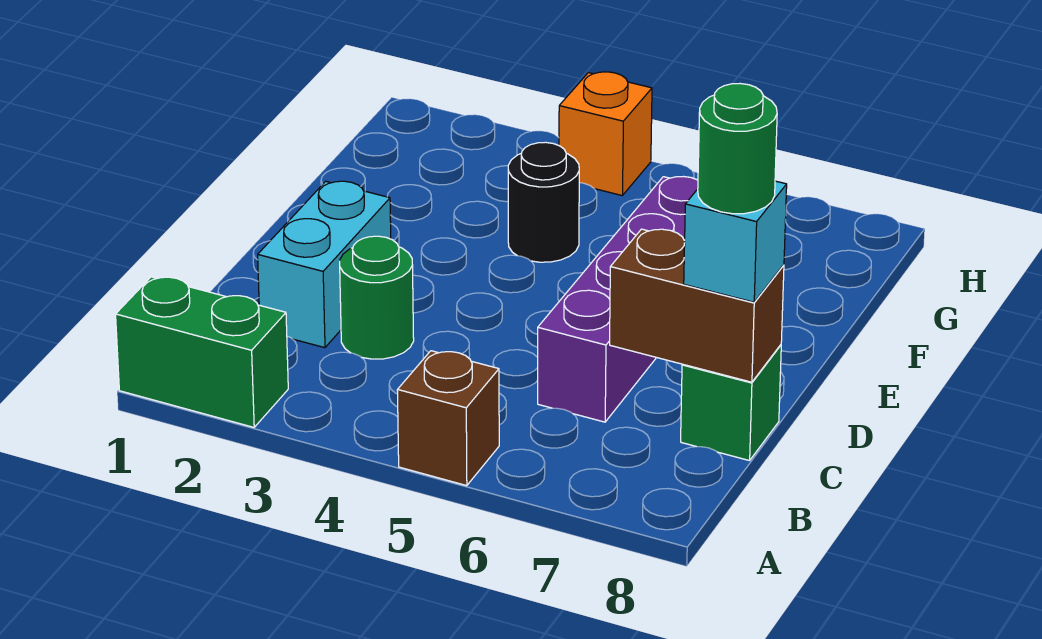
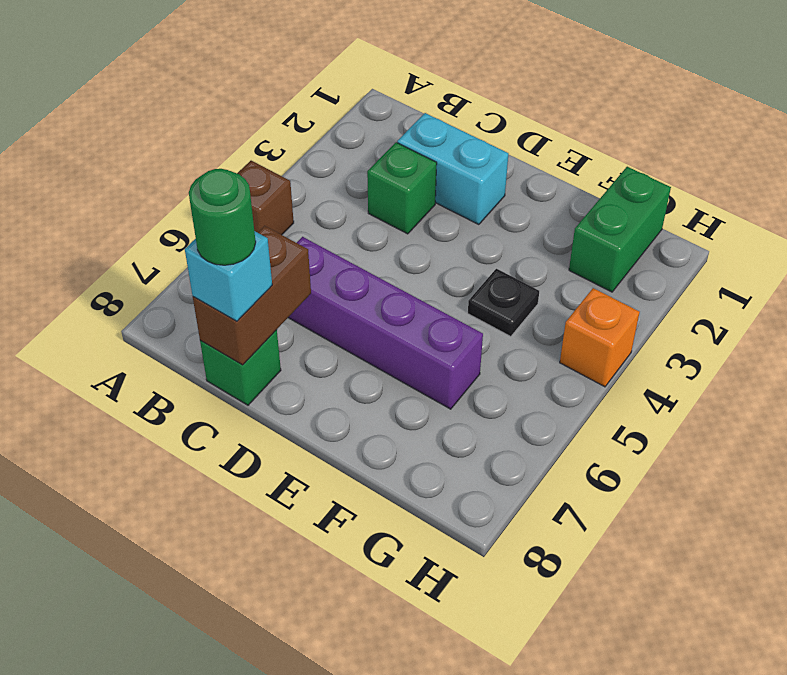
green brick A1:A2 level 1 -> green brick G1:G2 level 1
green round brick C3 level 1 -> green brick C3 level 1
black round brick F4 level 1 -> black plate F4 level 1

